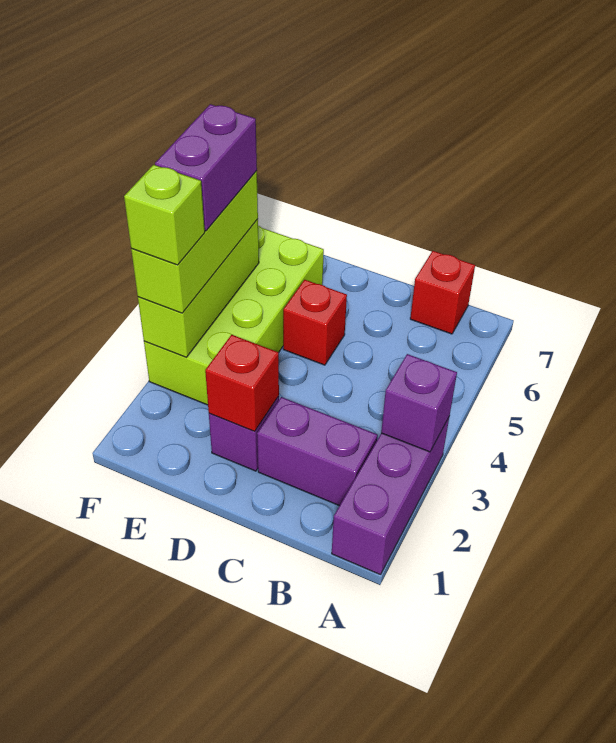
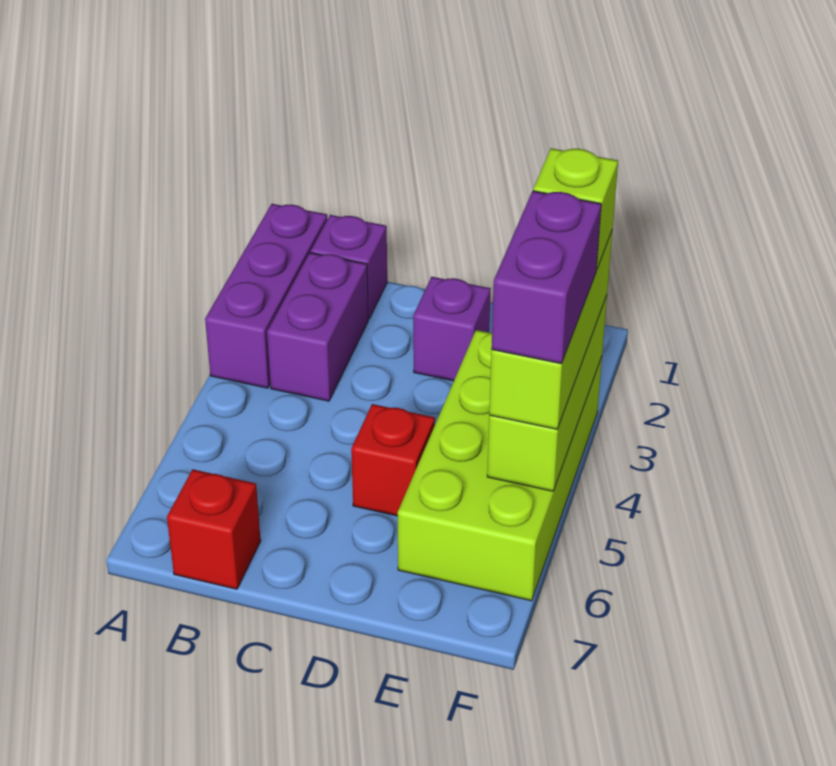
purple brick A3 level 2 -> purple brick B1 level 1
purple brick B2:C2 level 1 -> purple brick B2:B3 level 1
red brick D2 level 2 -> none

